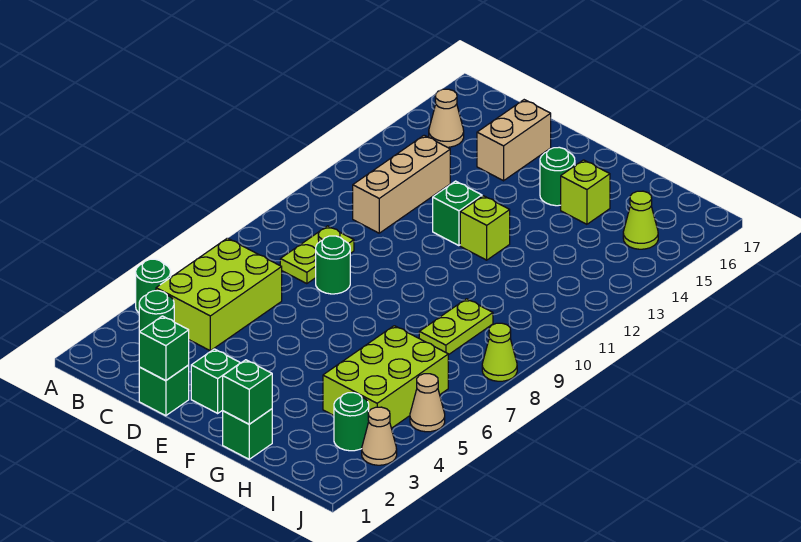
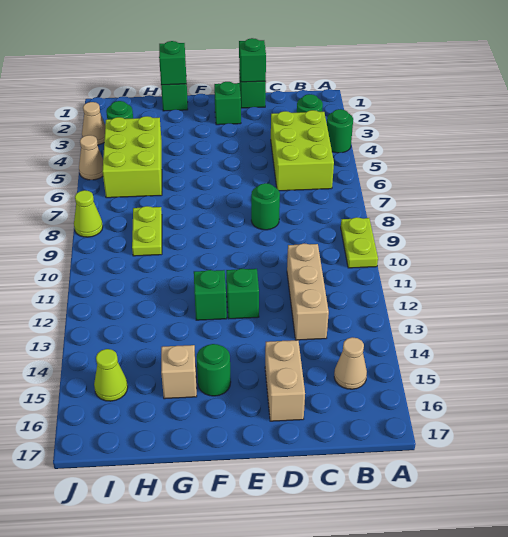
lime plate C8:C9 level 1 -> lime plate A9:A10 level 1
lime brick F12 level 1 -> green brick F12 level 1
lime brick G15 level 1 -> tan brick G15 level 1

